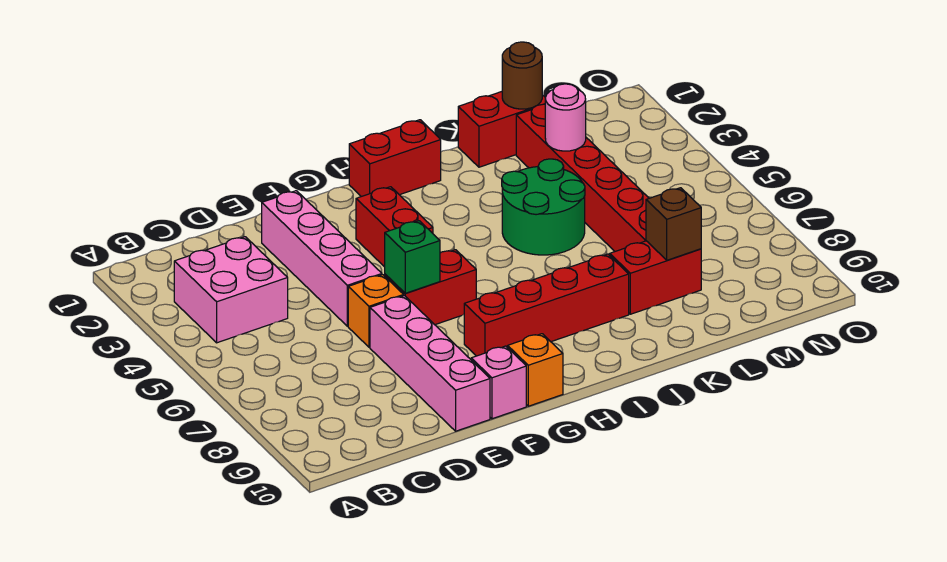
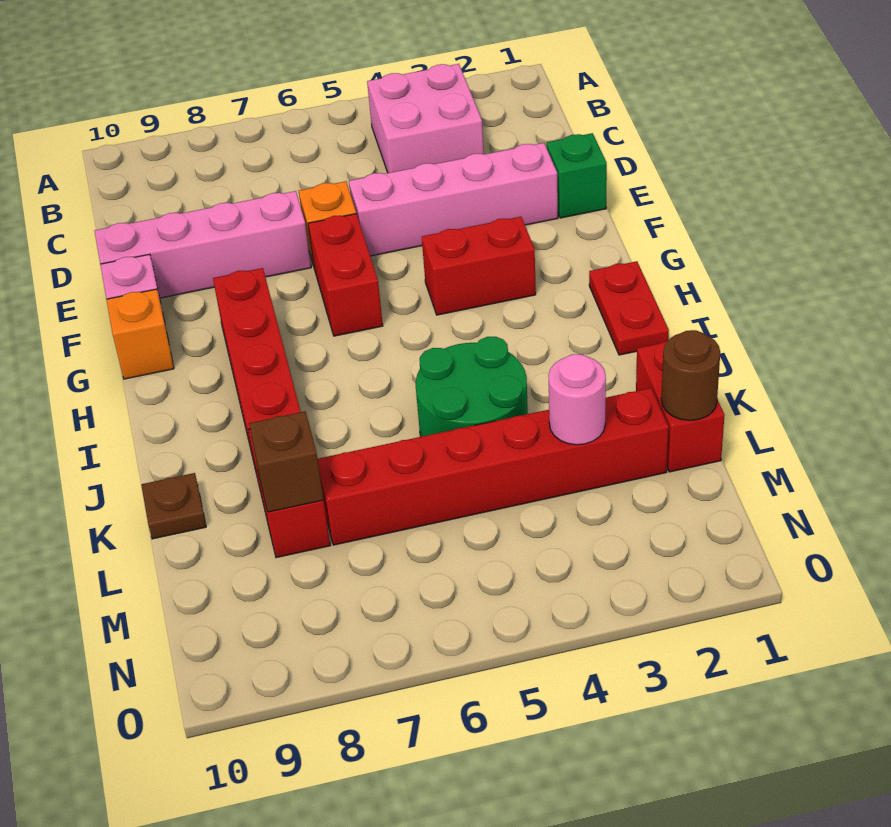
green brick F6 level 2 -> green brick E1 level 1
red brick H1:I1 level 1 -> red plate H1:I1 level 1
none -> brown plate K10 level 1

